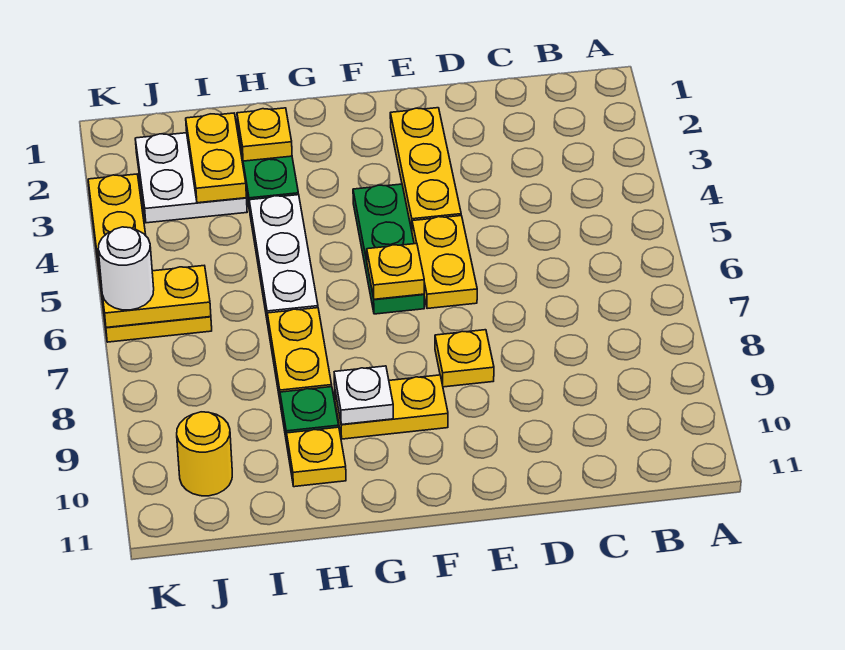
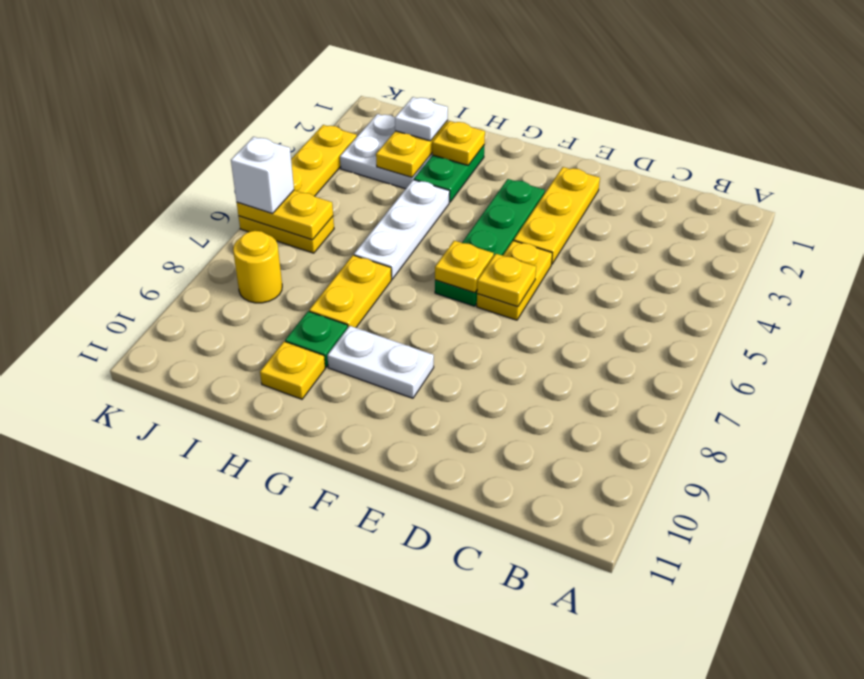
yellow plate E8 level 1 -> yellow plate E6 level 2
green plate F4:F6 level 1 -> green plate F3:F6 level 1
yellow plate F9:G9 level 1 -> white plate F9:G9 level 1
white plate G9 level 2 -> white plate I2 level 3
yellow round brick J10 level 1 -> yellow round brick J8 level 1
white round brick K6 level 3 -> white brick K6 level 3

